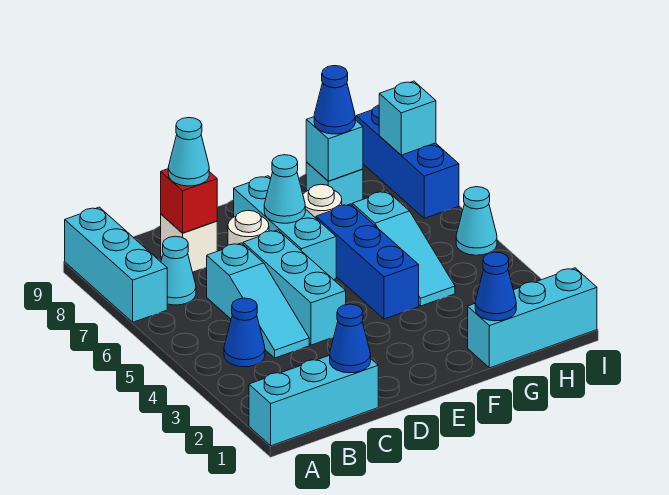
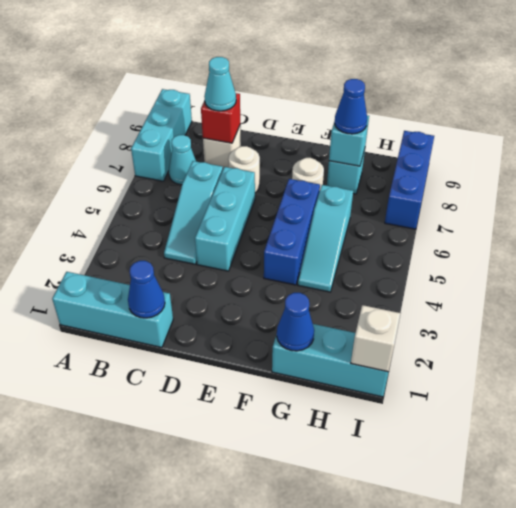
blue cone B4 level 1 -> none
cyan brick E6:E8 level 1 -> none
cyan cone E7 level 2 -> none
none -> white brick I1 level 2
cyan cone I5 level 1 -> none
cyan brick I8 level 2 -> none

